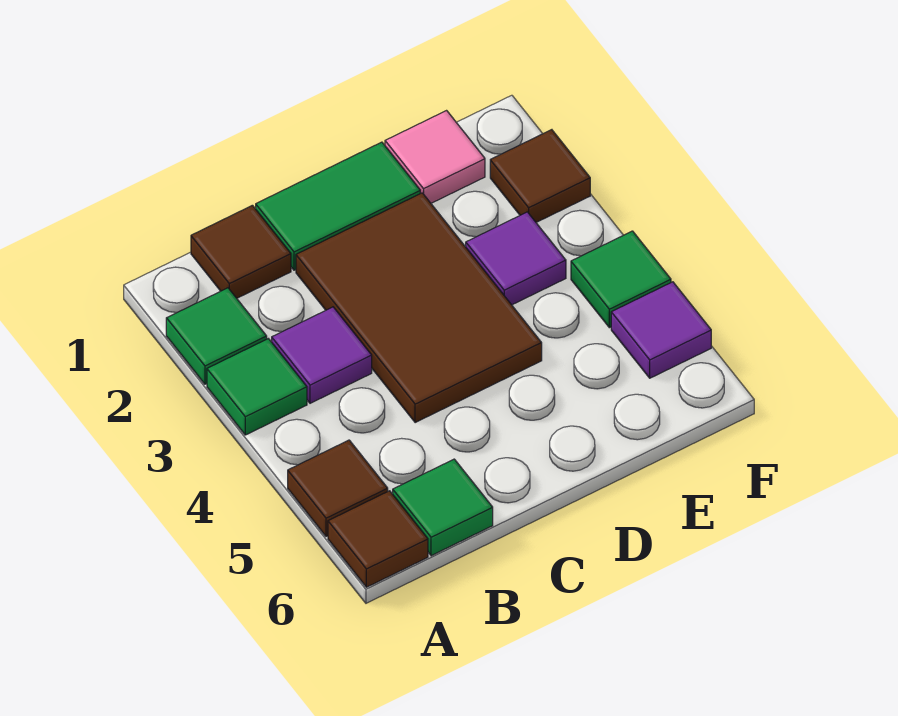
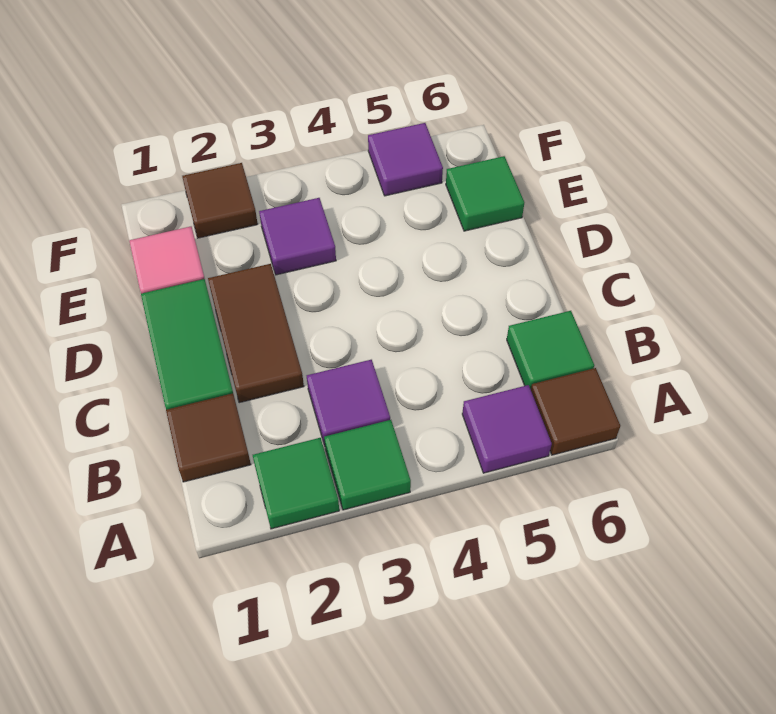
brown tile A5 level 1 -> purple tile A5 level 1
brown tile C2:D4 level 1 -> brown tile C2:D2 level 1
green tile F4 level 1 -> green tile E6 level 1

